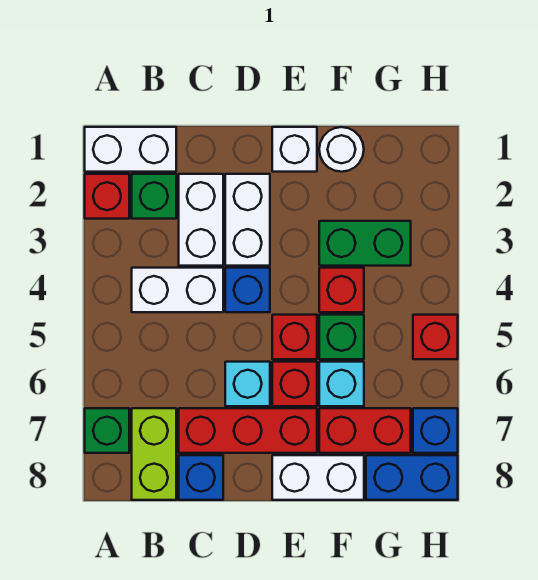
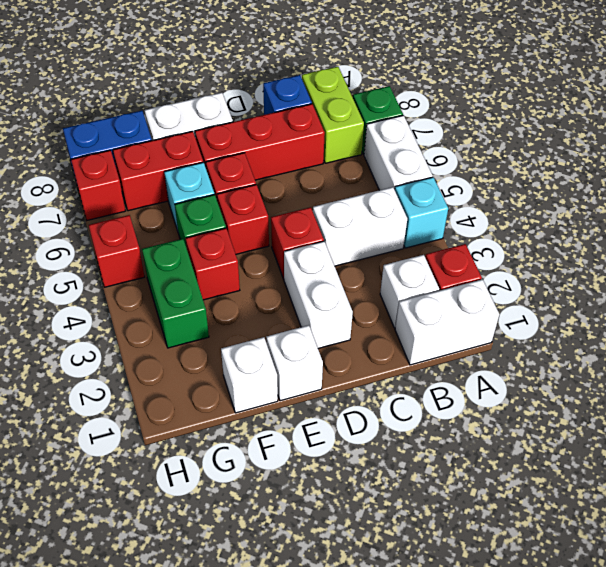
green brick B2 level 1 -> white brick B2 level 1
white brick C2:C3 level 1 -> white brick A5:A6 level 1
blue brick D4 level 1 -> red brick D4 level 1
cyan brick D6 level 1 -> cyan brick A4 level 1
white round brick F1 level 1 -> white brick F1 level 1
green brick F3:G3 level 1 -> green brick G3:G4 level 1
blue brick H7 level 1 -> red brick H7 level 1

